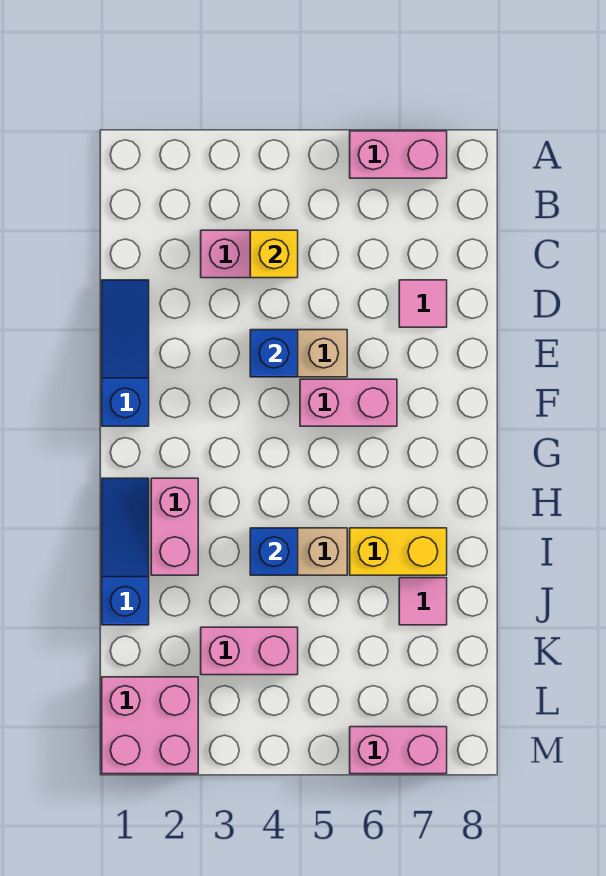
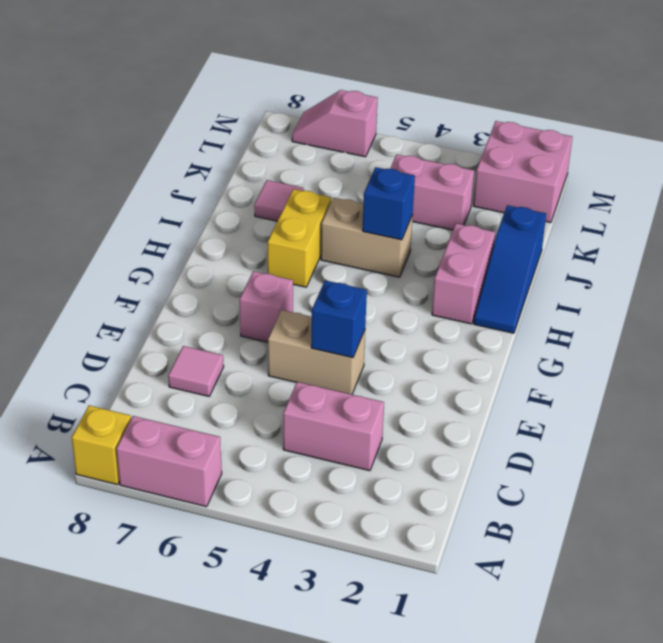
yellow brick C4 level 2 -> yellow brick A8 level 1
blue slope D1:F1 level 1 top F -> none
pink brick F5:F6 level 1 -> pink brick F6 level 1
yellow brick I6:I7 level 1 -> yellow brick H6:I6 level 1
pink brick M6:M7 level 1 -> pink slope M6:M7 level 1 top 6

